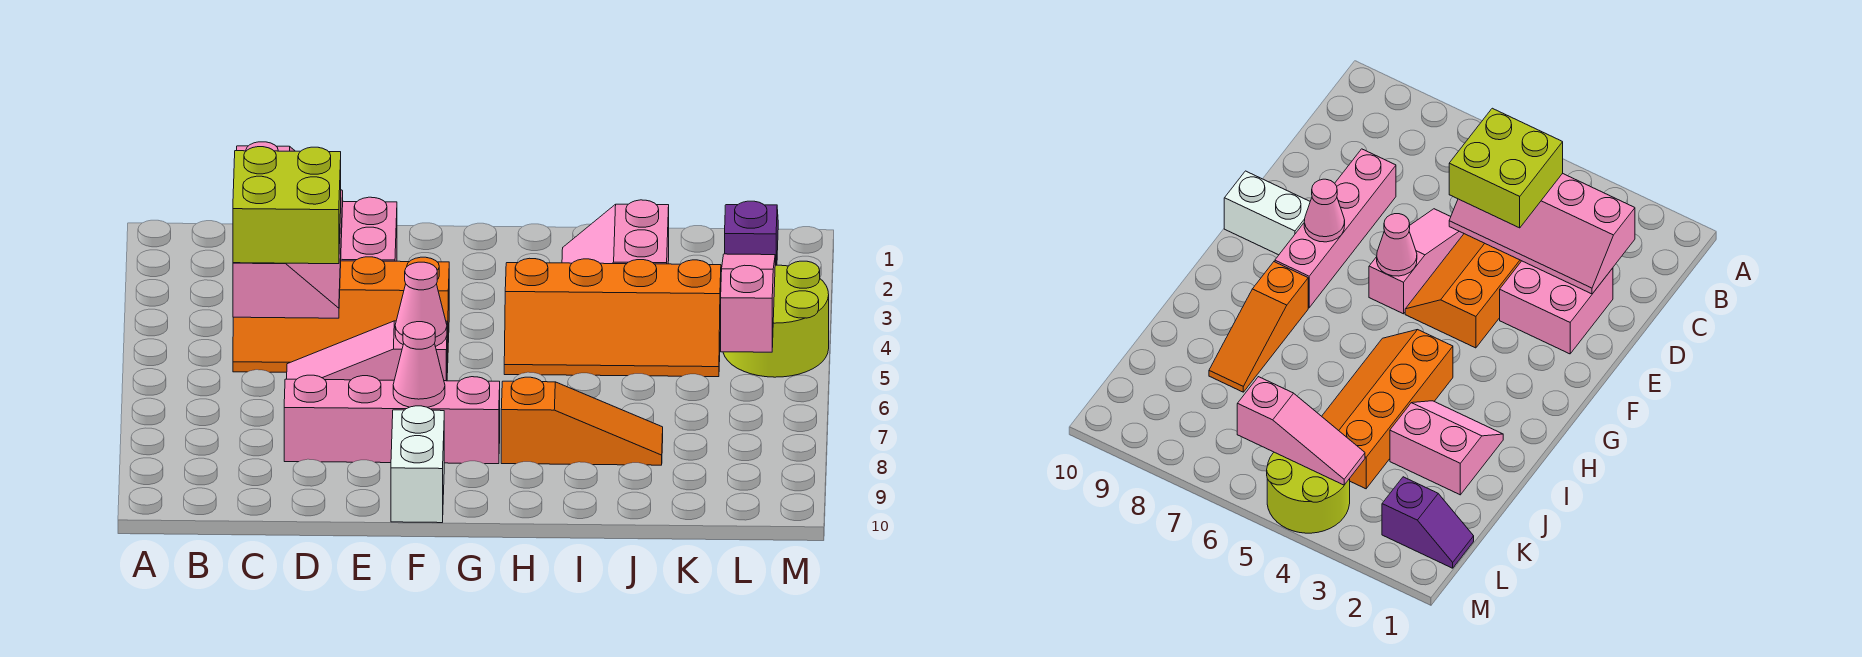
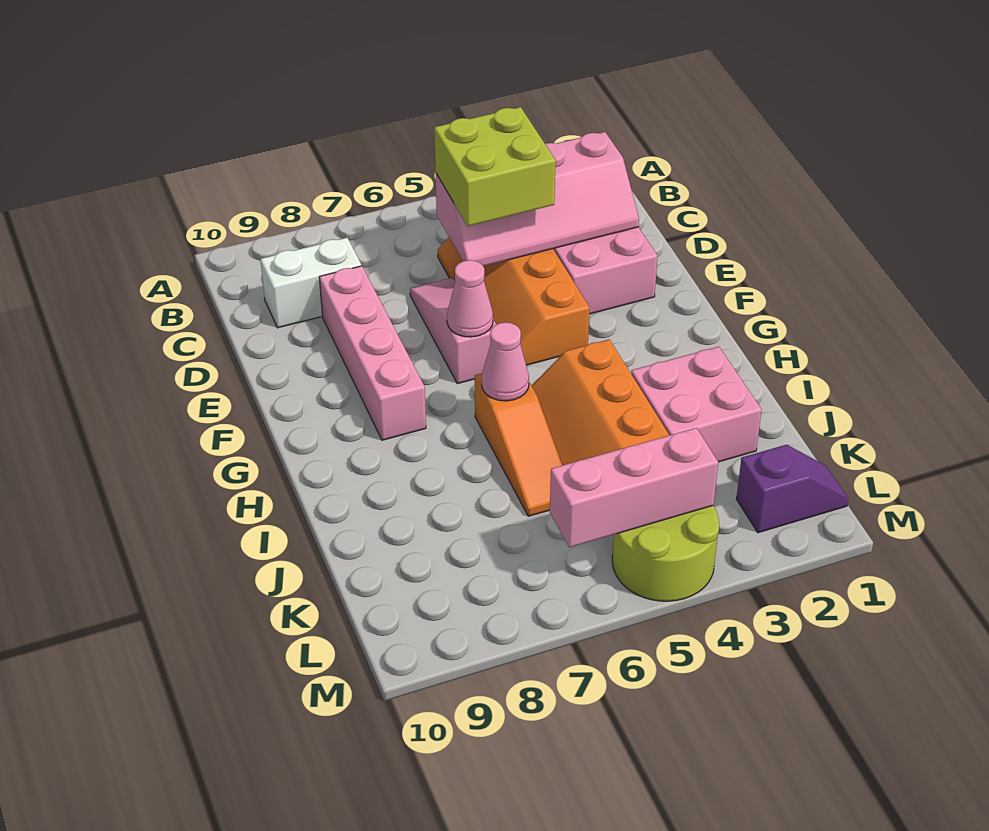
pink cone F8 level 2 -> pink cone H6 level 2
white brick F9:F10 level 1 -> white brick C8:C9 level 1
orange slope H8:J8 level 1 top H -> orange slope H6:J6 level 1 top H
pink slope I2:J3 level 1 top J -> pink brick I2:J3 level 1
pink slope L4:L6 level 2 top 6 -> pink brick L4:L6 level 2

